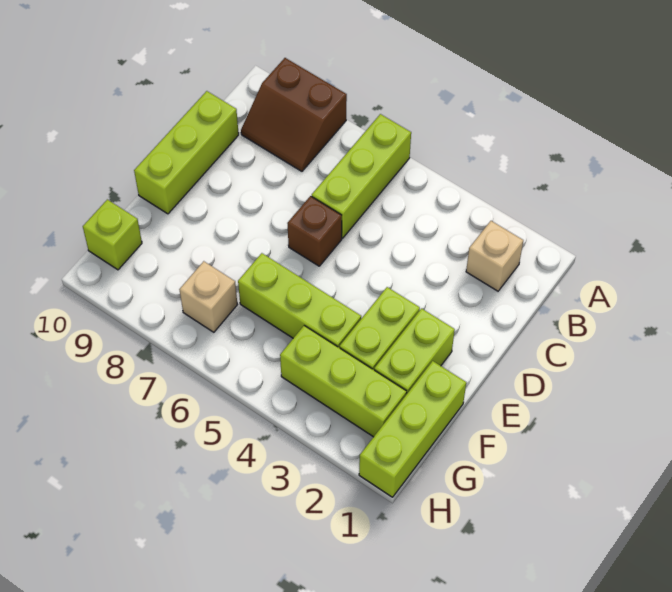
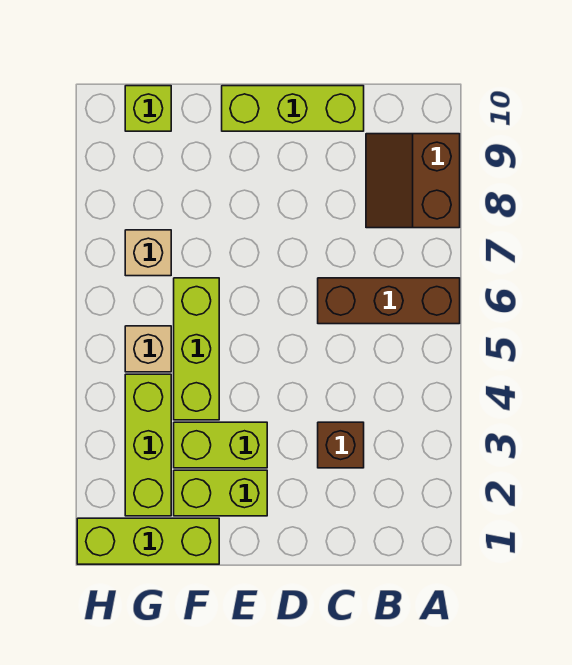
lime brick A6:C6 level 1 -> brown brick A6:C6 level 1
tan brick B2 level 1 -> tan brick G5 level 1
brown brick D6 level 1 -> brown brick C3 level 1

